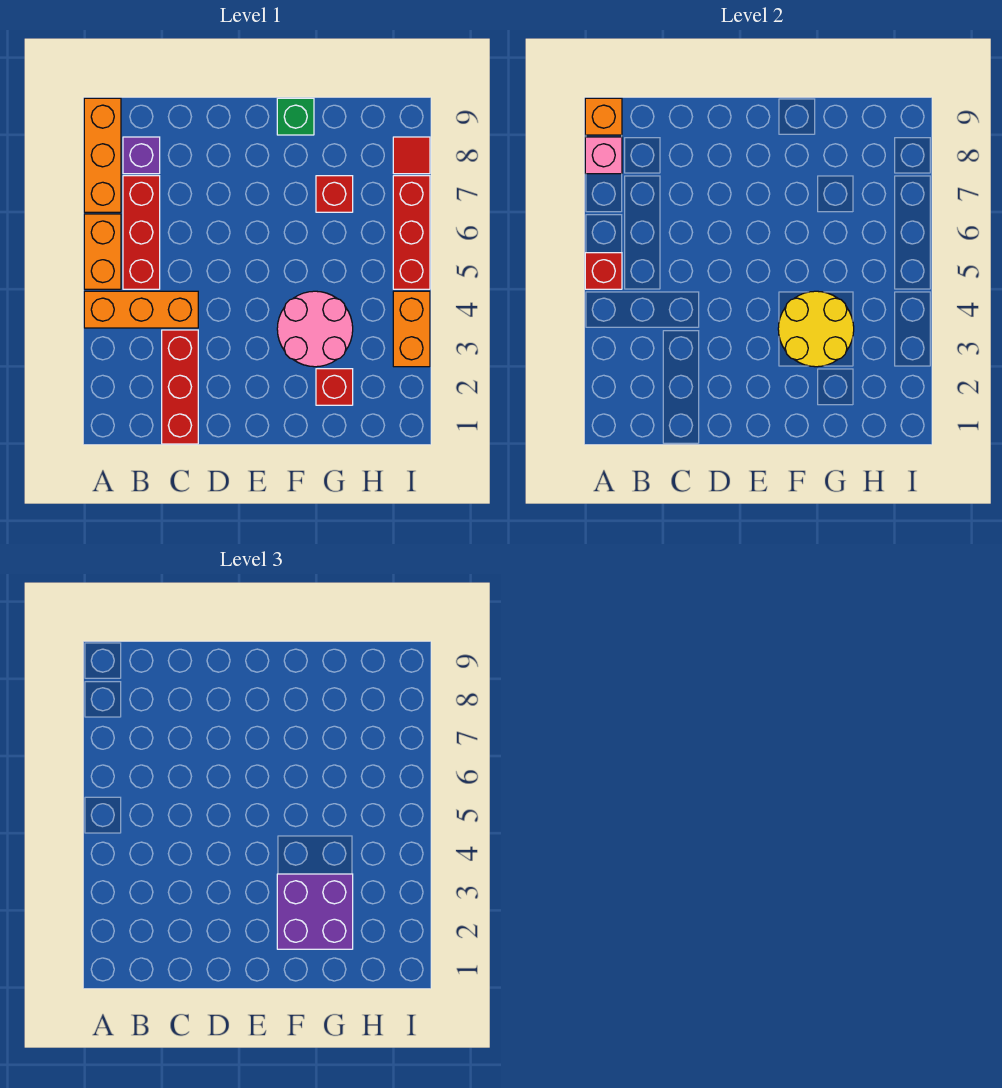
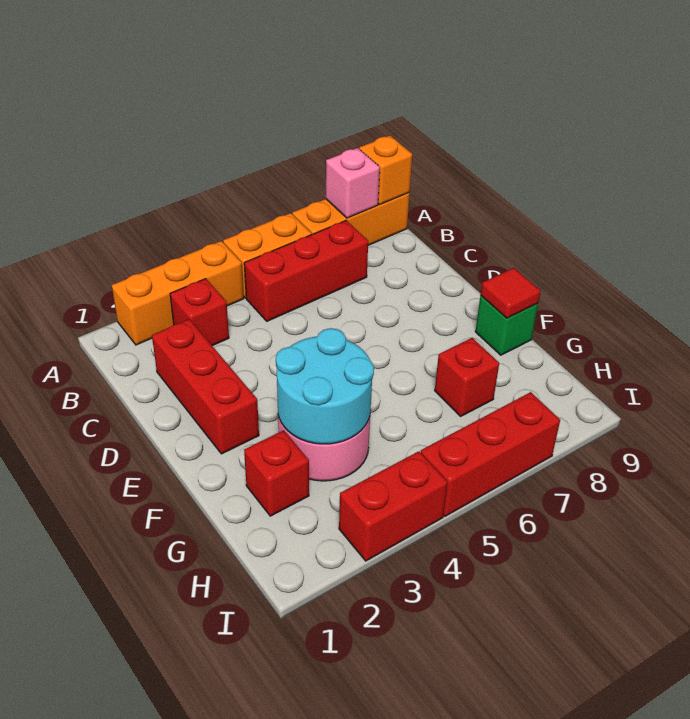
orange brick A4:C4 level 1 -> orange brick A2:A4 level 1
red brick A5 level 2 -> red brick B3 level 1
purple brick B8 level 1 -> none
red brick C1:C3 level 1 -> red brick C2:E2 level 1
purple brick F2:G3 level 3 -> none
yellow round brick F3:G4 level 2 -> cyan round brick F3:G4 level 2
orange brick I3:I4 level 1 -> red brick I3:I4 level 1
red tile I8 level 1 -> red tile F9 level 2

